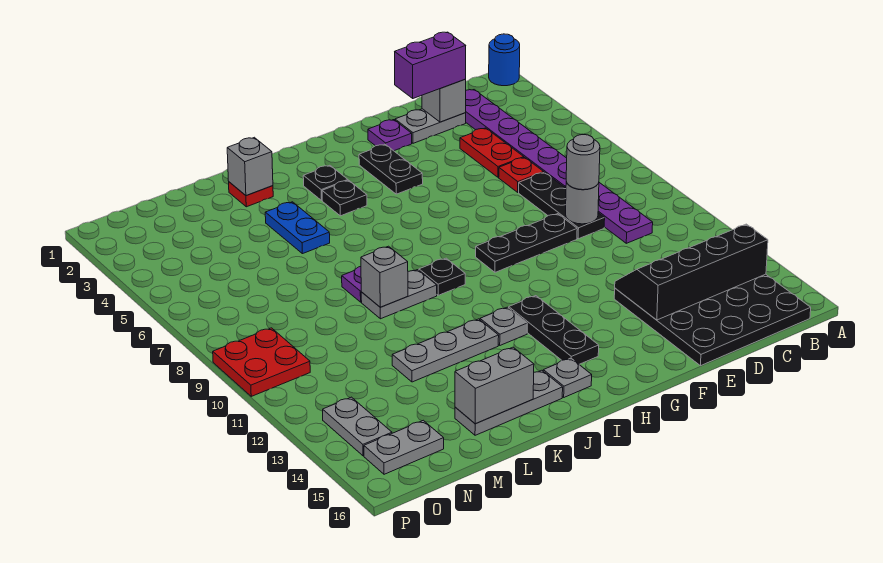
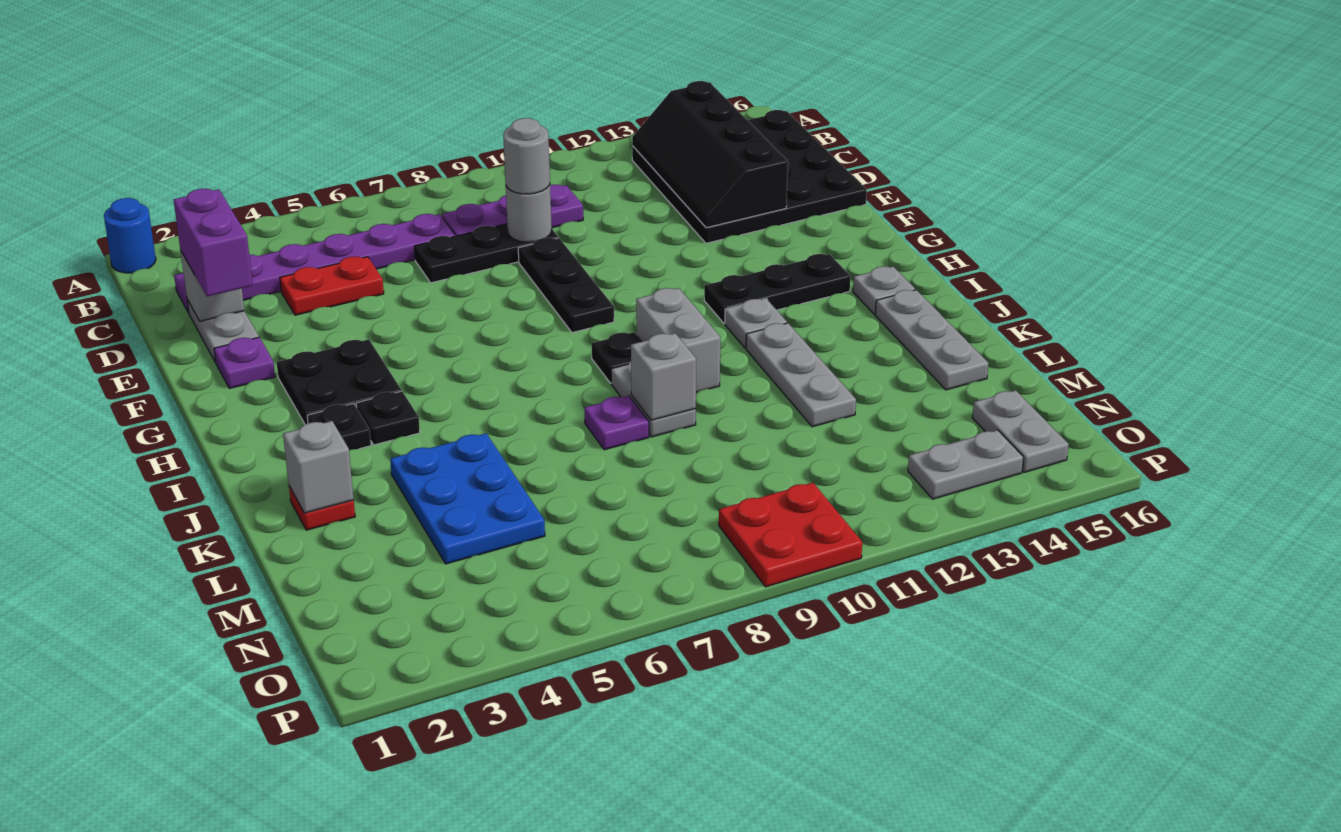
red plate D6 level 1 -> none
black plate G3:G4 level 1 -> black plate G3:H4 level 1
blue plate K4:K5 level 1 -> blue plate K4:M5 level 1
grey brick K15:L15 level 2 -> grey brick I10:J10 level 1

